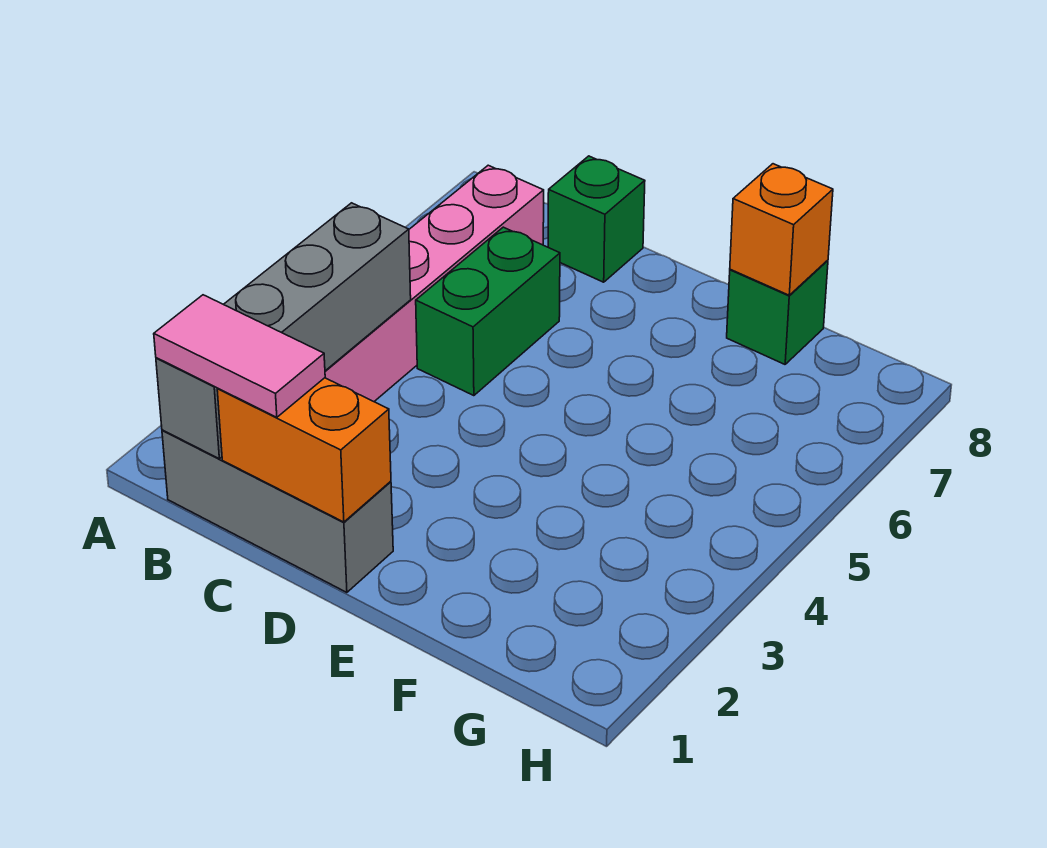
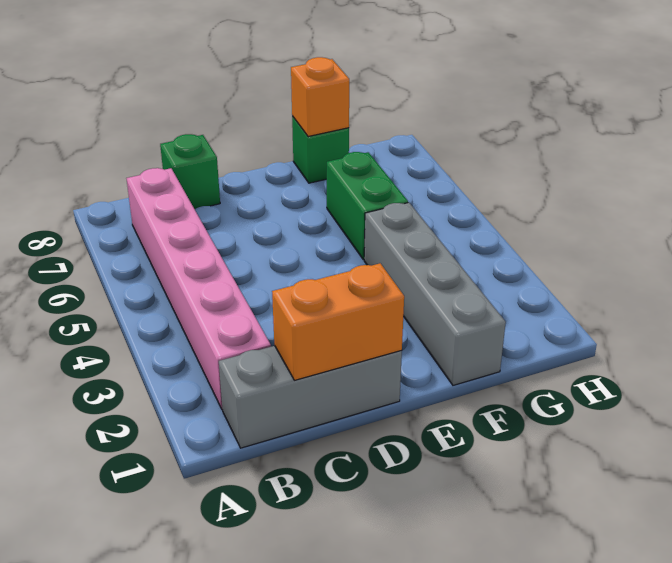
grey brick B1:B4 level 2 -> grey brick F1:F4 level 1
pink tile B1:C1 level 3 -> none
green brick C5:C6 level 1 -> green brick F5:F6 level 1

